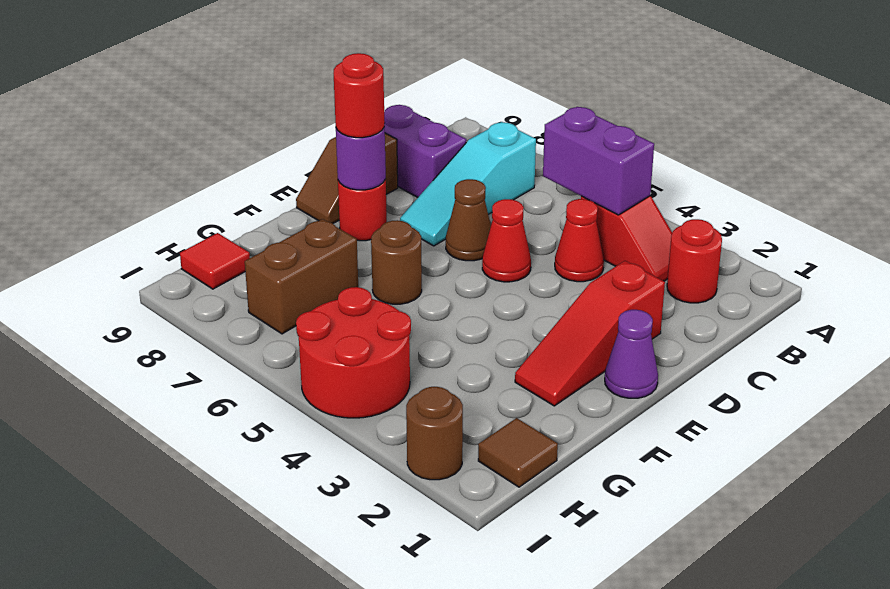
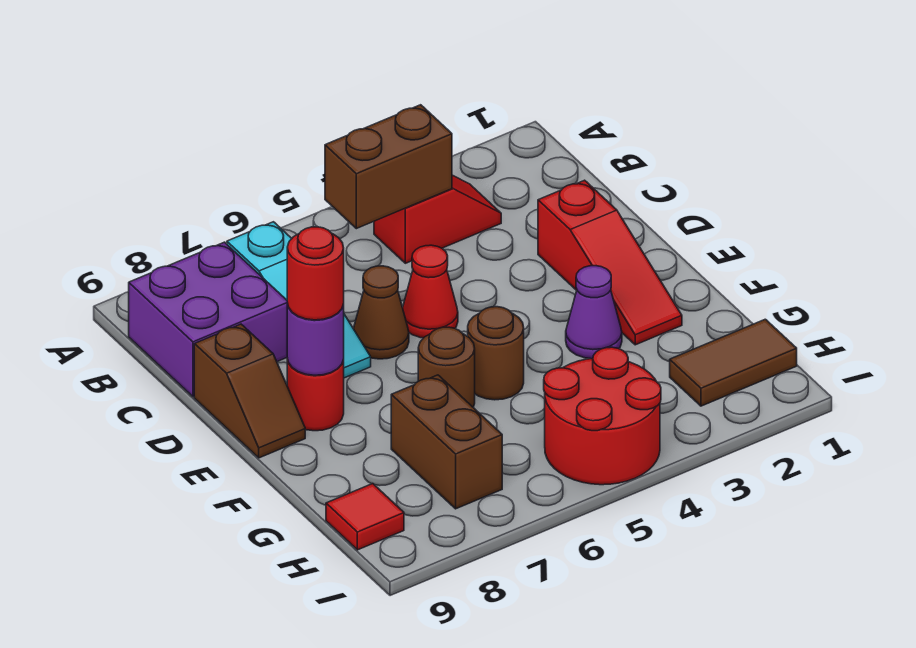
red round brick B2 level 1 -> none
purple brick B4:B5 level 2 -> brown brick B4:B5 level 2
red cone C4 level 1 -> none
purple brick C8:C9 level 1 -> purple brick B8:C9 level 1
purple cone E1 level 1 -> purple cone F3 level 1
brown tile H1 level 1 -> brown tile H1:H2 level 1
brown round brick I2 level 1 -> brown round brick F5 level 1

